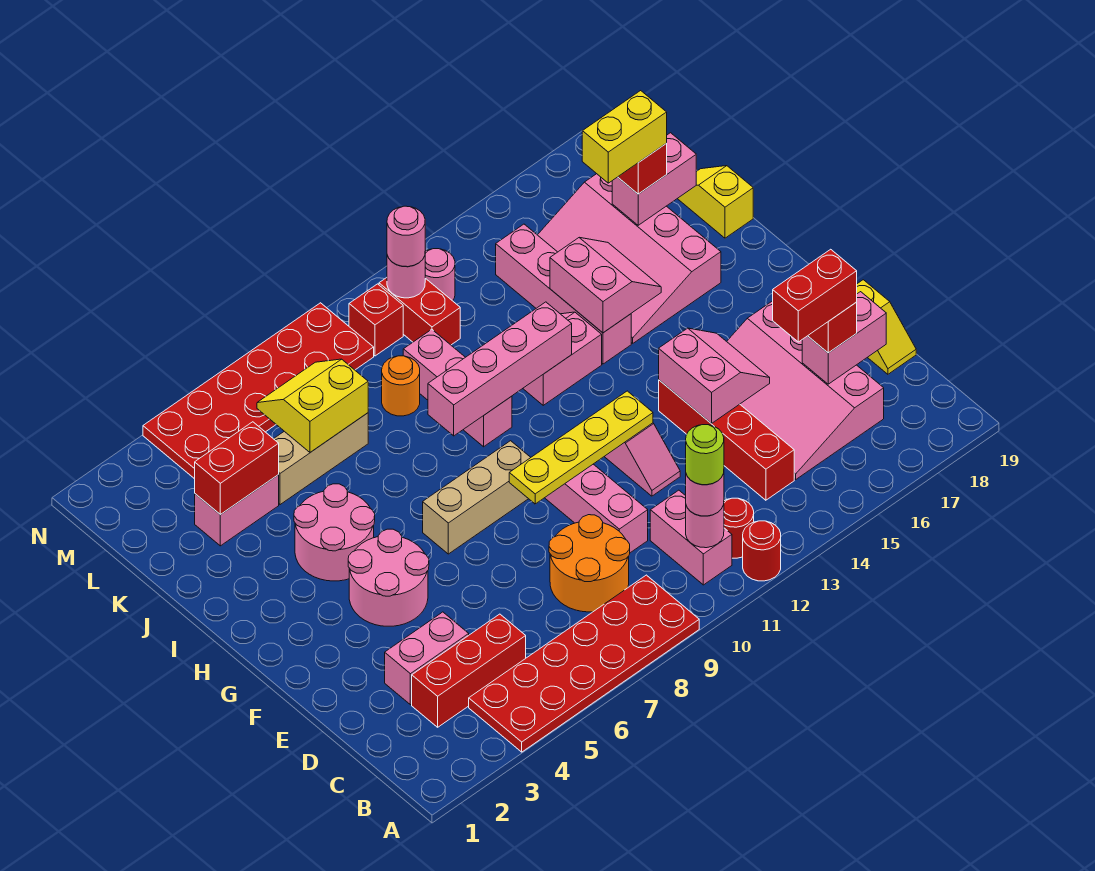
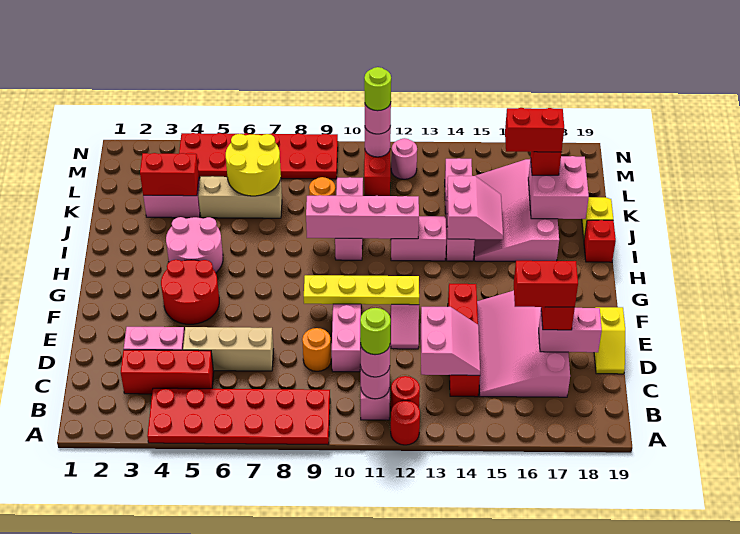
orange round brick C8:D9 level 1 -> orange round brick D9 level 1
pink slope E14:F15 level 2 top 14 -> pink slope C13:D14 level 2 top 13
pink round brick F4:G5 level 1 -> red round brick F4:G5 level 1
tan brick G7:G9 level 1 -> tan brick D5:D7 level 1
yellow slope K6:L7 level 2 top K -> yellow round brick K6:L7 level 2
yellow brick K16:K17 level 4 -> red brick K16:K17 level 4
pink brick K17:K18 level 2 -> pink brick J17:K18 level 2
red brick M10 level 1 -> red brick I19 level 1
none -> lime round brick M11 level 4

